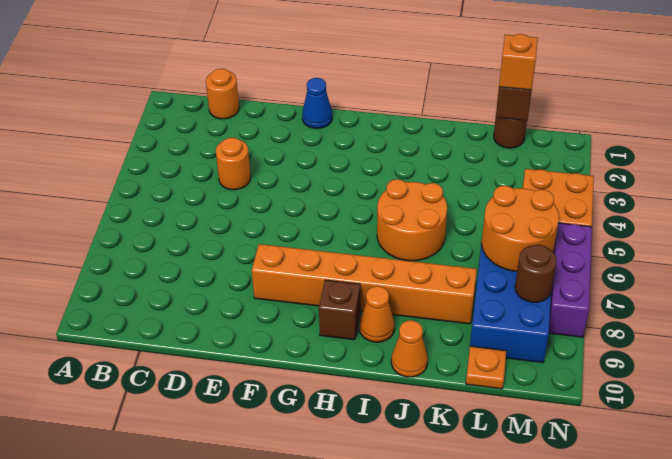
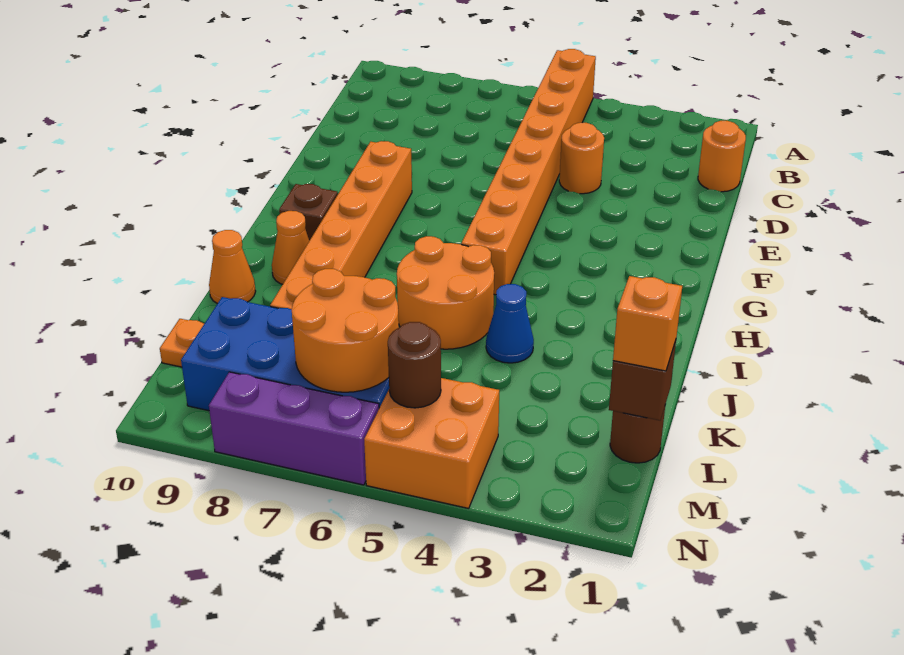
none -> orange brick A5:H5 level 1
blue cone F1 level 1 -> blue cone J4 level 1
brown round brick M8 level 2 -> brown round brick M5 level 2

